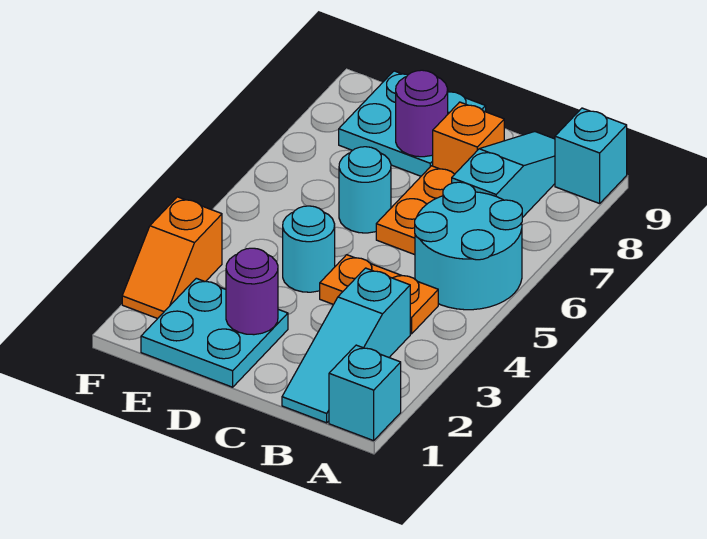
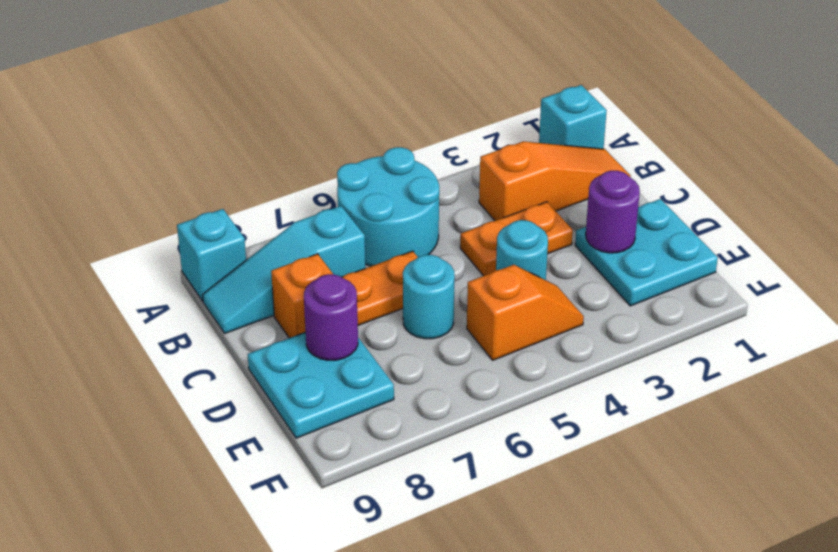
cyan slope B1:B3 level 1 top 3 -> orange slope B1:B3 level 1 top 3
orange plate B4:C4 level 1 -> orange plate C3:C4 level 1
orange slope F2:F3 level 1 top 3 -> orange slope E4:E5 level 1 top 5

